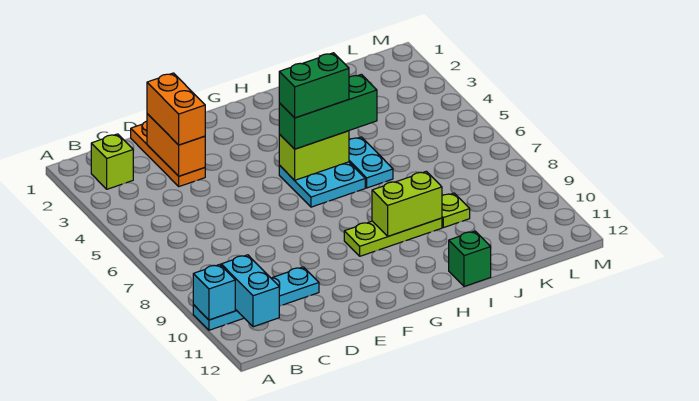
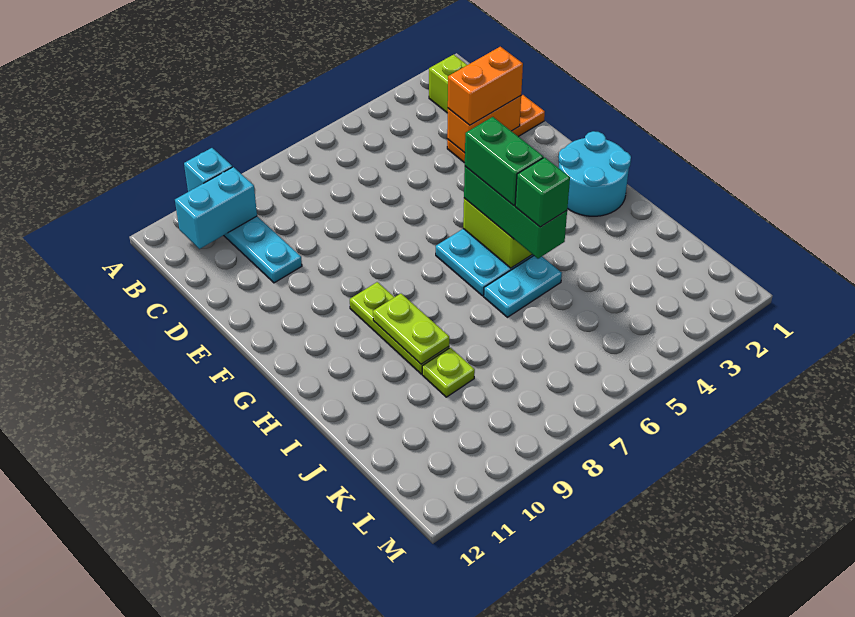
none -> cyan round brick G1:H2 level 1
lime brick H9:I9 level 2 -> lime plate H9:I9 level 2
green brick I12 level 1 -> green brick I5 level 4

